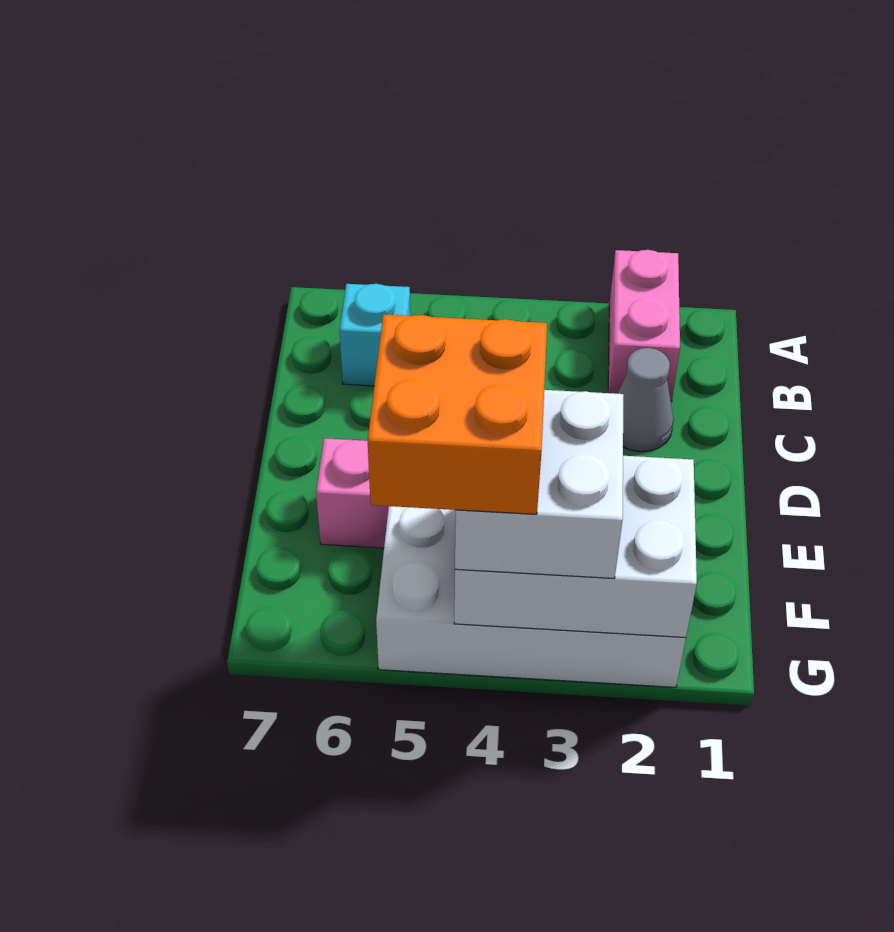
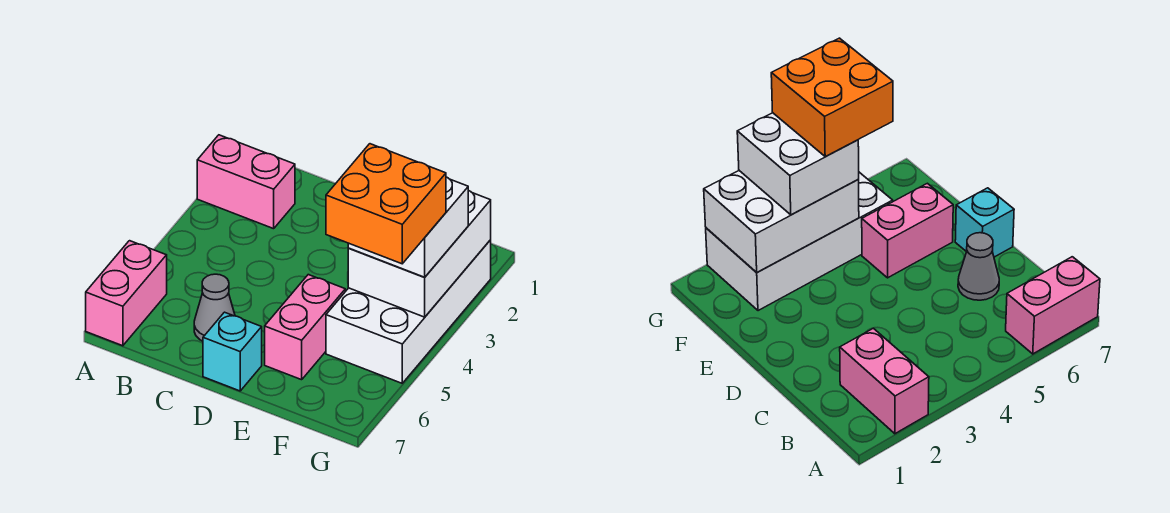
none -> pink brick A6:A7 level 1
cyan brick B6 level 1 -> cyan brick D7 level 1
grey cone C2 level 1 -> grey cone C6 level 1

